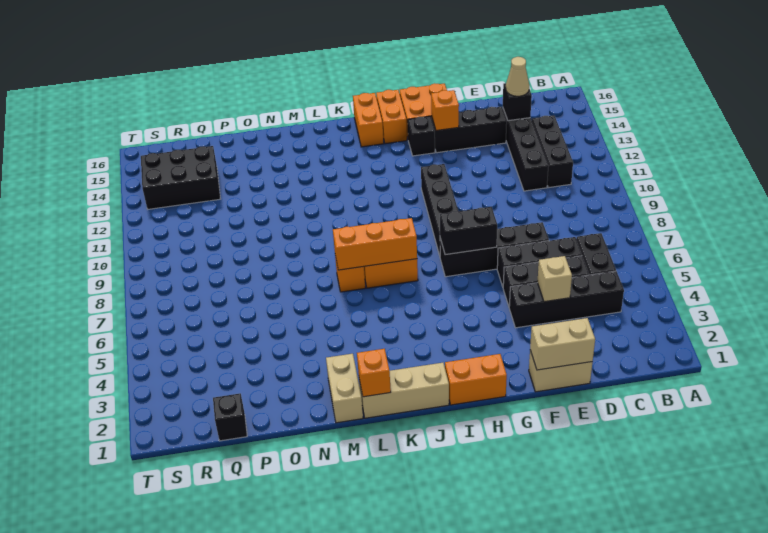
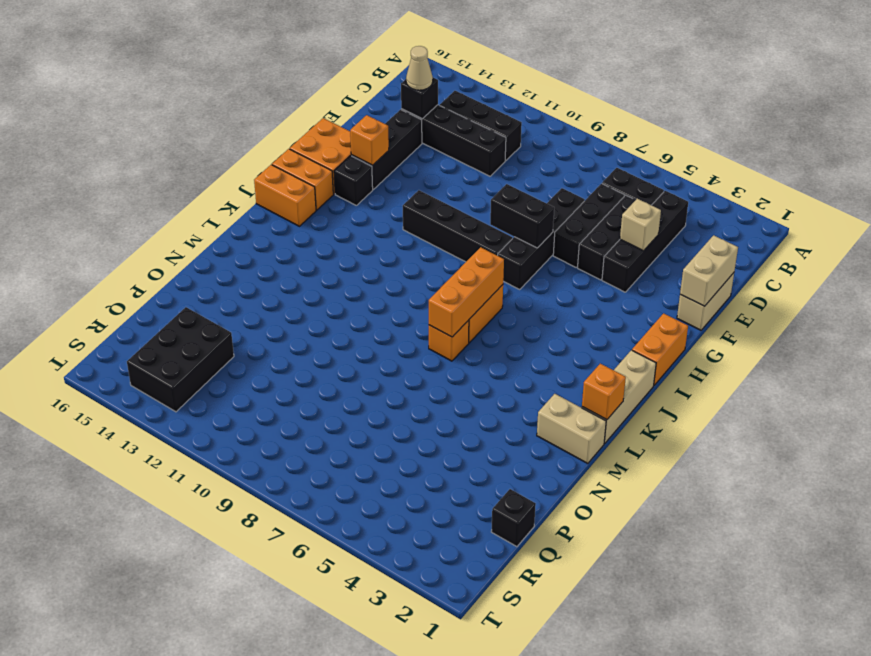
black brick G7:H7 level 2 -> black brick G7:G8 level 2

